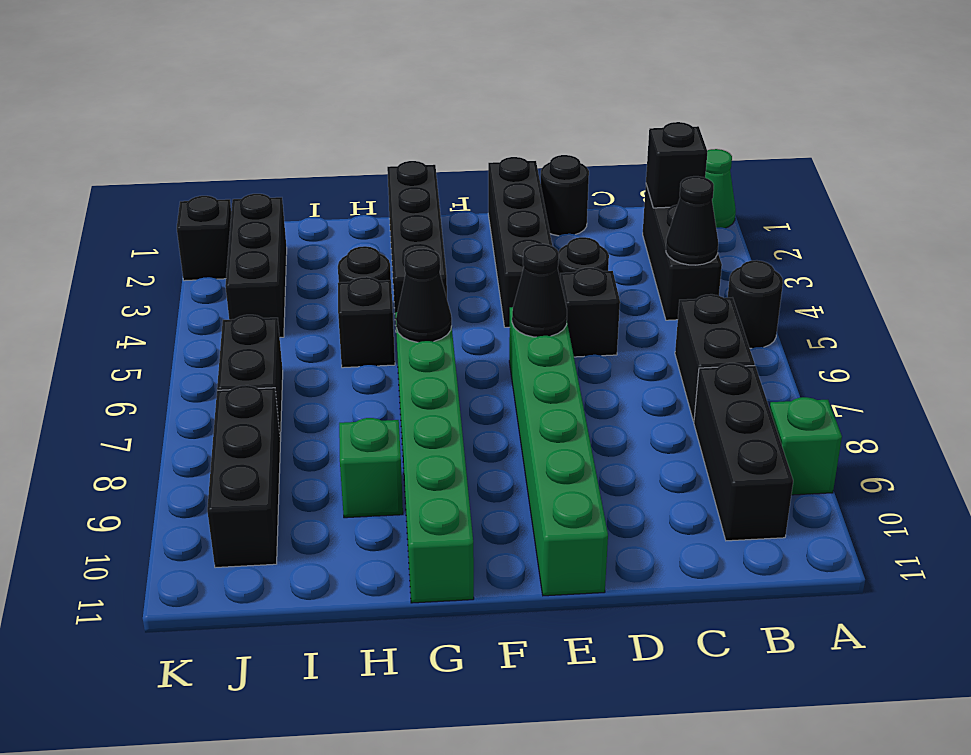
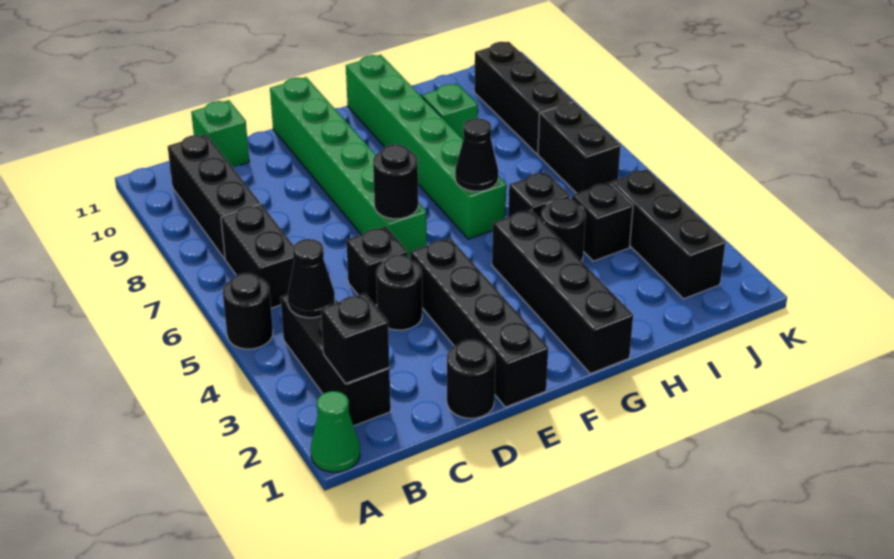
green brick A9 level 1 -> green brick C11 level 1
black cone E6 level 2 -> black round brick E6 level 2
black brick K2 level 1 -> black brick I4 level 1

